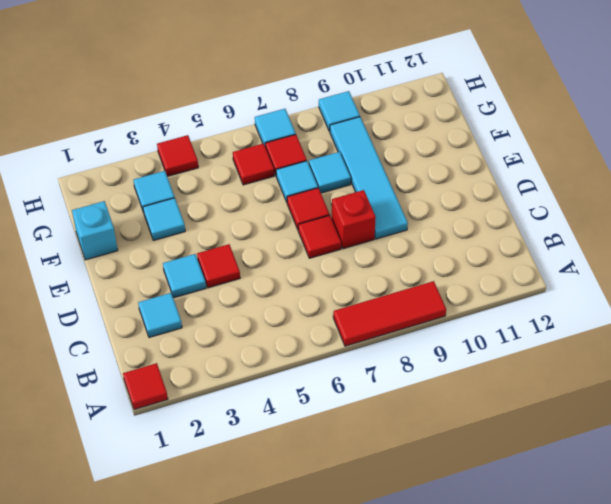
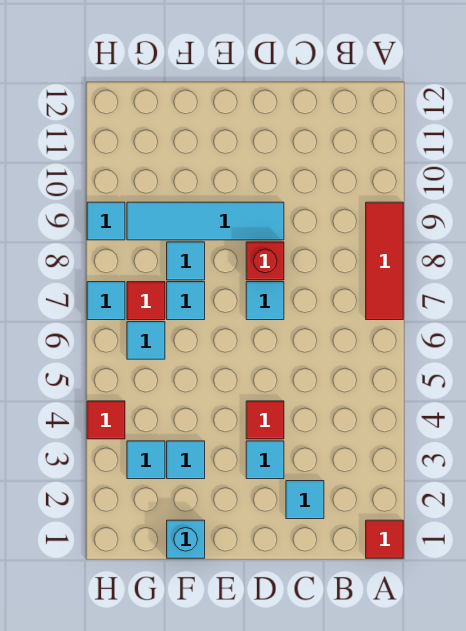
red tile D7 level 1 -> cyan tile D7 level 1
red tile E7 level 1 -> none
red tile G6 level 1 -> cyan tile G6 level 1

